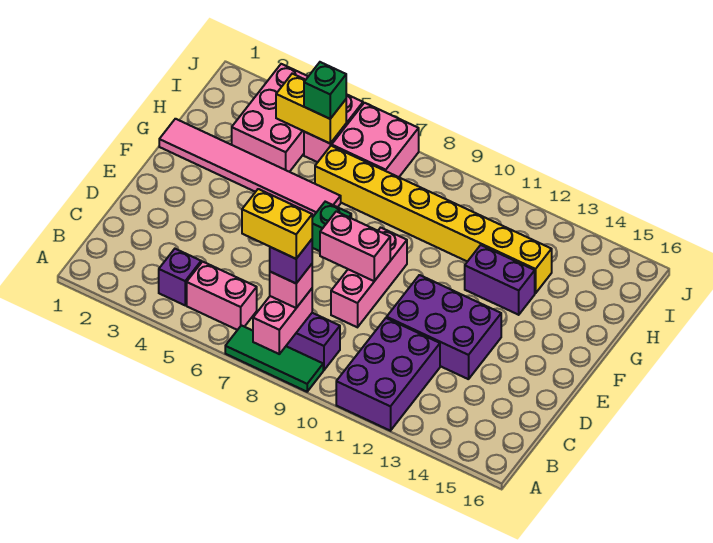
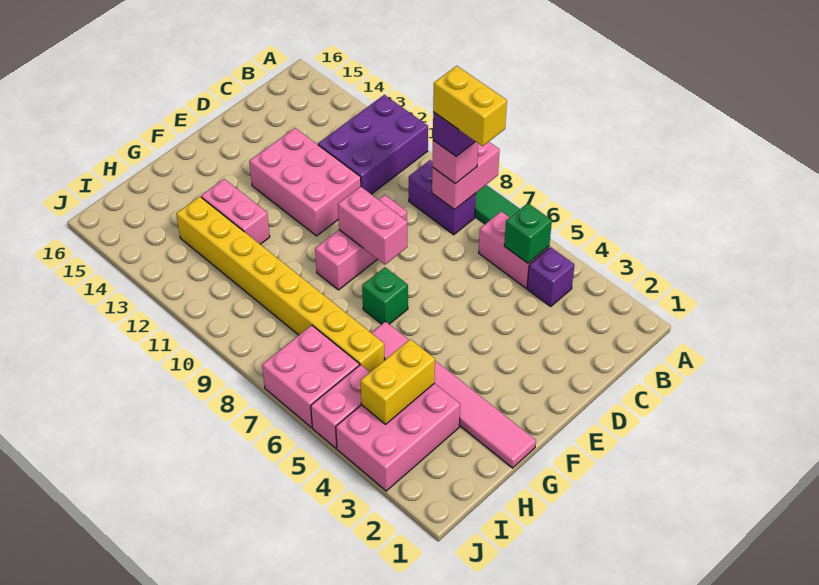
purple brick D11:E13 level 1 -> pink brick D11:E13 level 1
purple brick G12:G13 level 1 -> pink brick G12:G13 level 1
yellow brick I4:I5 level 2 -> yellow brick H4:I4 level 2
green brick I5 level 3 -> green brick B5 level 2

